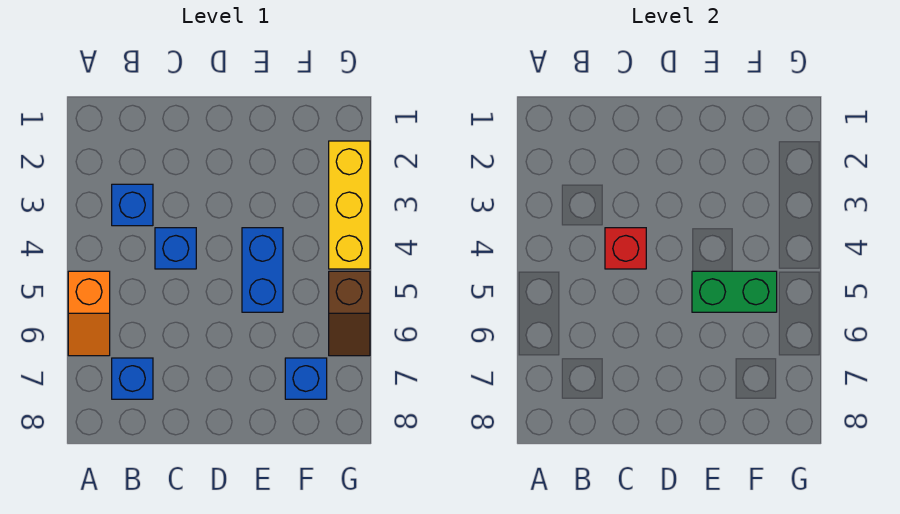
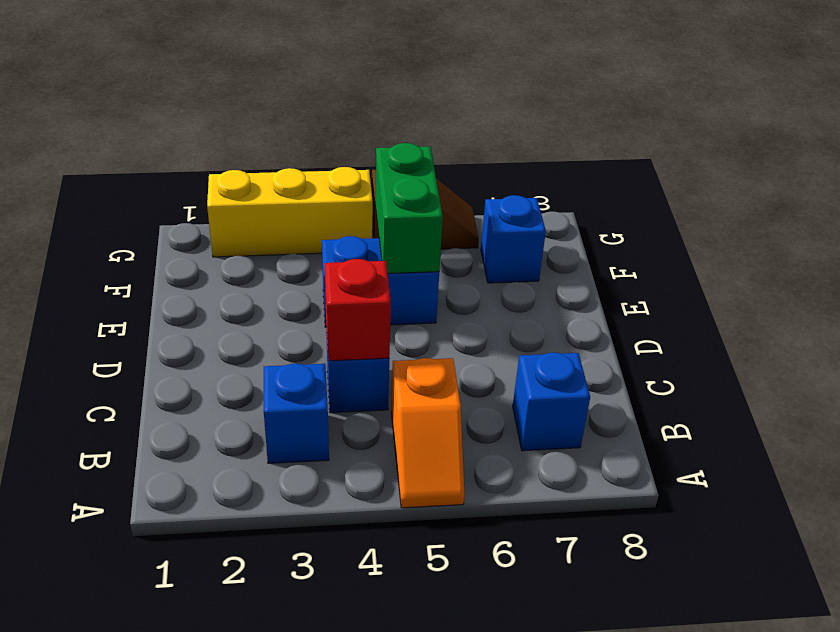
orange slope A5:A6 level 1 top 5 -> orange slope A5:B5 level 1 top B

